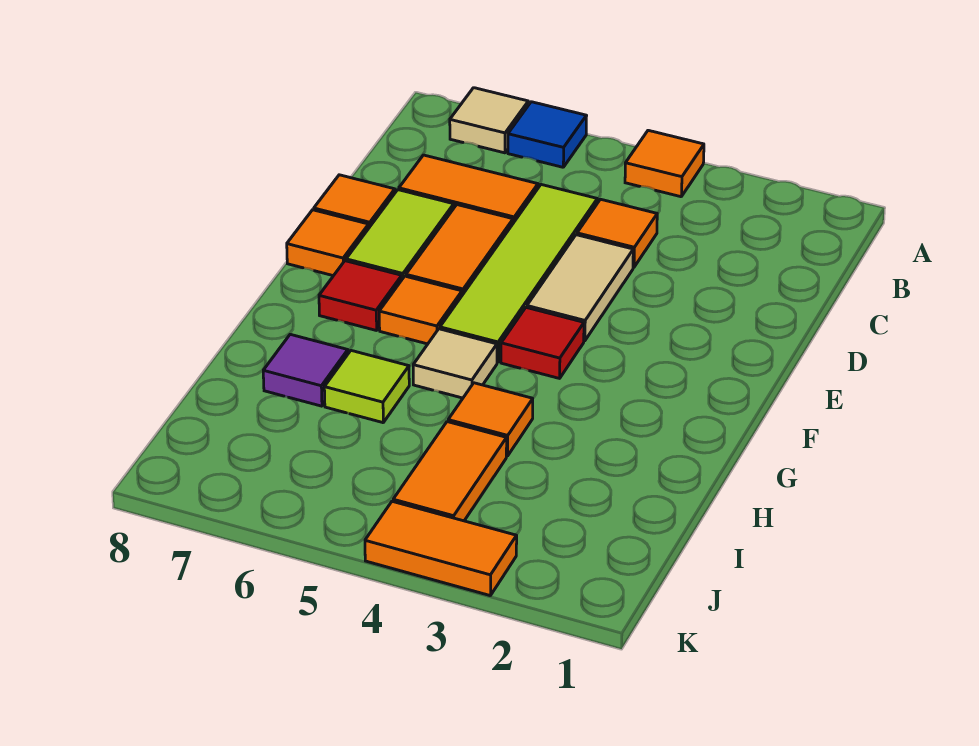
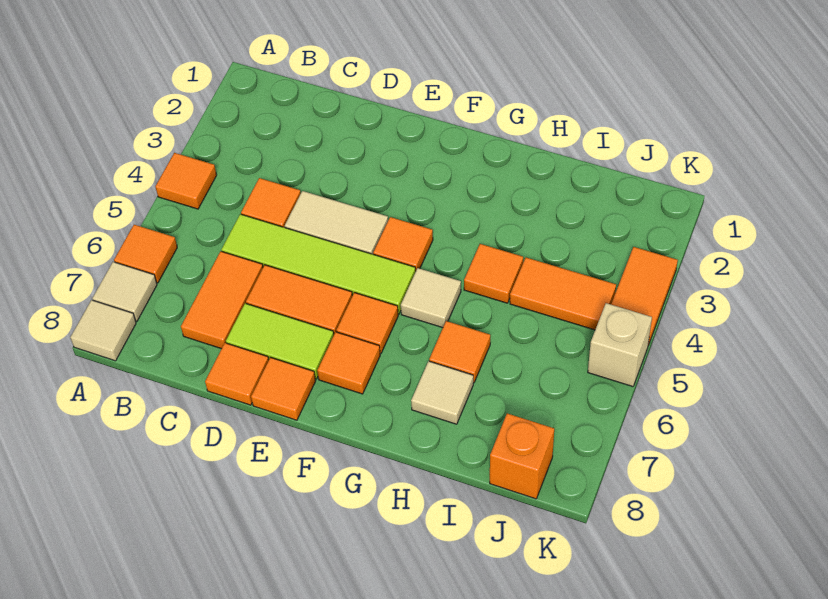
blue tile A6 level 1 -> orange tile A6 level 1
none -> tan tile A8 level 1
red tile F4 level 1 -> orange tile F4 level 1
red tile F7 level 1 -> orange tile F7 level 1
lime tile H6 level 1 -> orange tile H6 level 1
purple tile H7 level 1 -> tan tile H7 level 1
none -> orange brick J8 level 1
none -> tan brick K5 level 1

